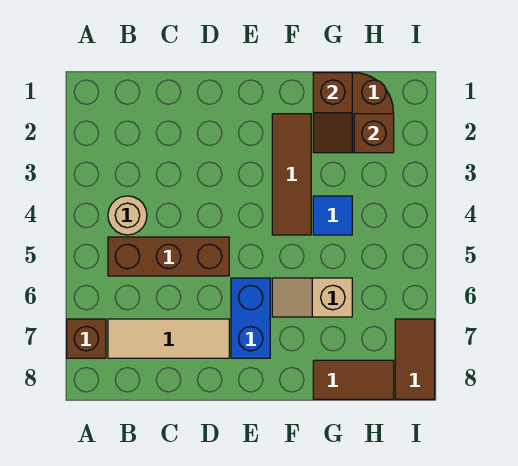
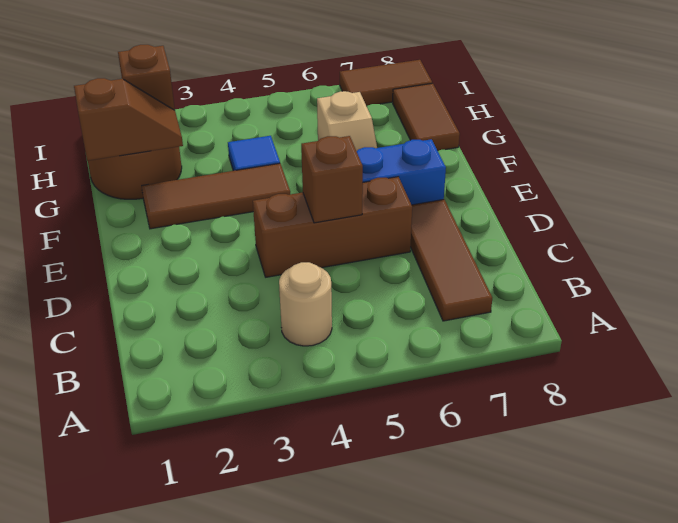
brown brick A7 level 1 -> brown brick D5 level 2
brown brick B5:D5 level 1 -> brown brick D4:D6 level 1
tan tile B7:D7 level 1 -> brown tile B7:D7 level 1

